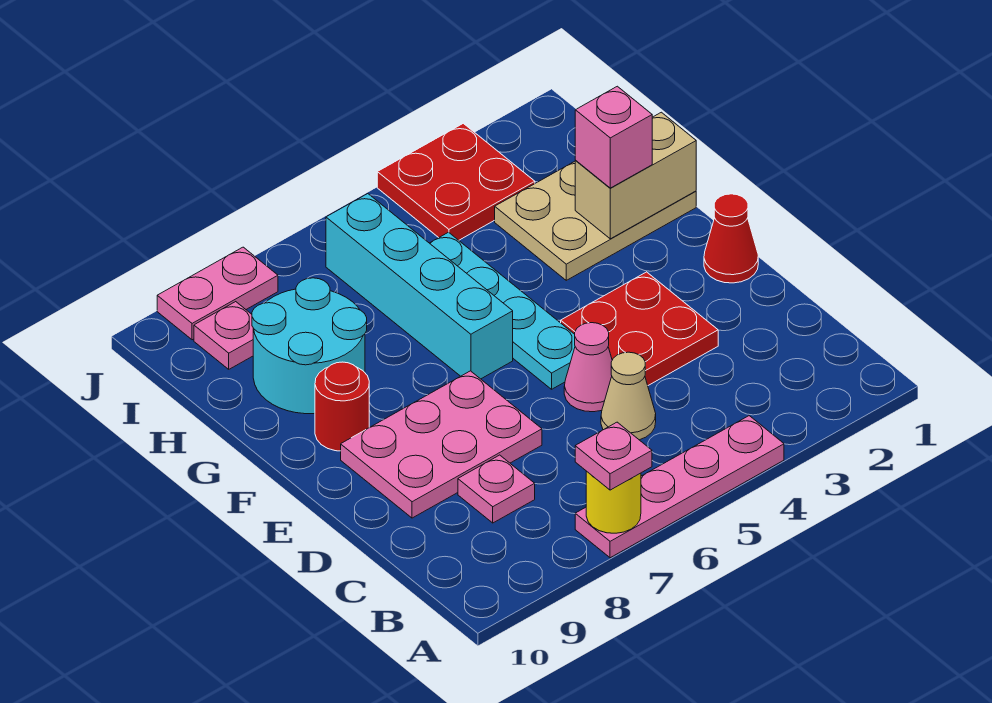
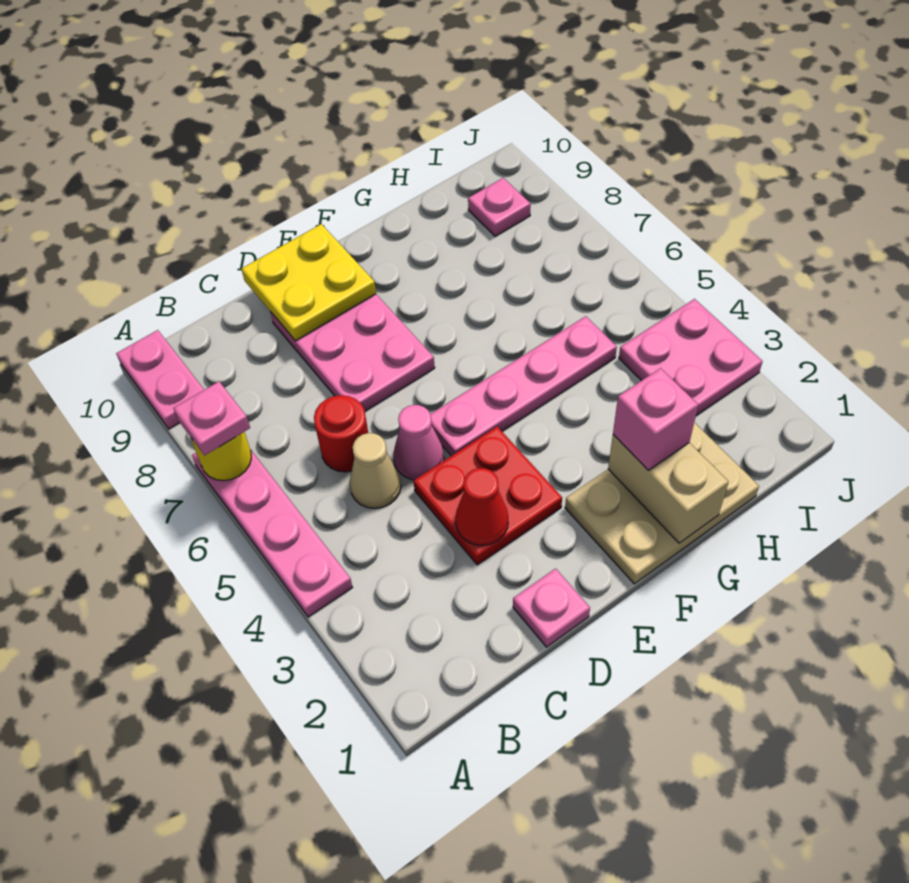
pink plate C8 level 1 -> pink plate D1 level 1
none -> yellow plate D9:E10 level 2
red cone E1 level 1 -> red cone D3 level 2
cyan plate E5:H5 level 1 -> pink plate E5:H5 level 1
cyan brick F6:I6 level 1 -> none
red round brick F9 level 1 -> red round brick C6 level 1
tan plate G1:H3 level 1 -> tan plate F1:H2 level 1
cyan round brick G8:H9 level 1 -> none
red plate I3:J4 level 1 -> pink plate I3:J4 level 1
pink plate J8:J9 level 1 -> pink plate A9:A10 level 1

